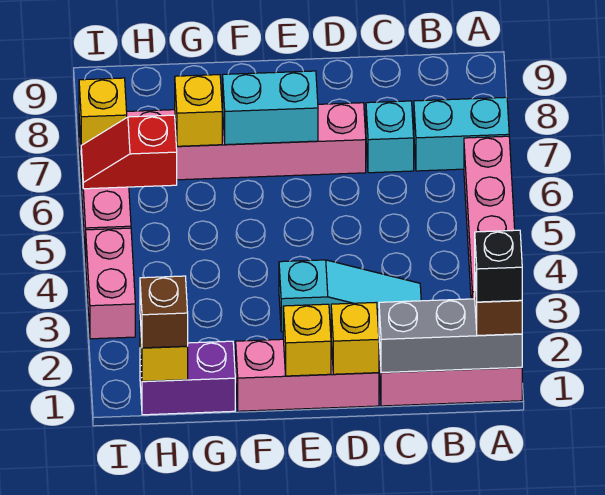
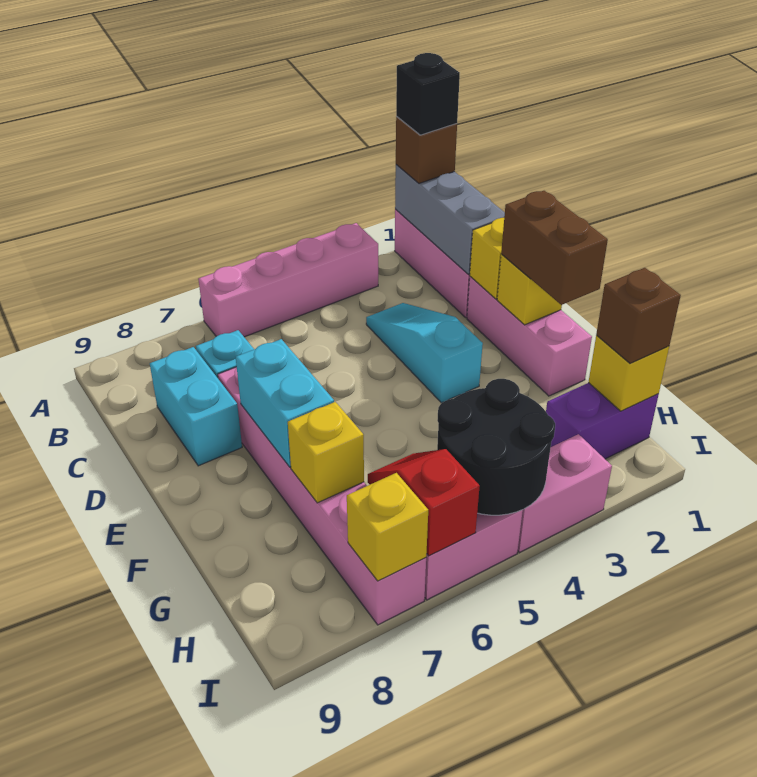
cyan brick A7:B7 level 1 -> cyan brick C8:D8 level 1
none -> brown brick E1:F1 level 3
purple brick G1:H1 level 1 -> purple brick H1:H2 level 1
none -> black round brick H4:I5 level 2
red slope H6:I6 level 2 top H -> red slope H6:I6 level 2 top I

